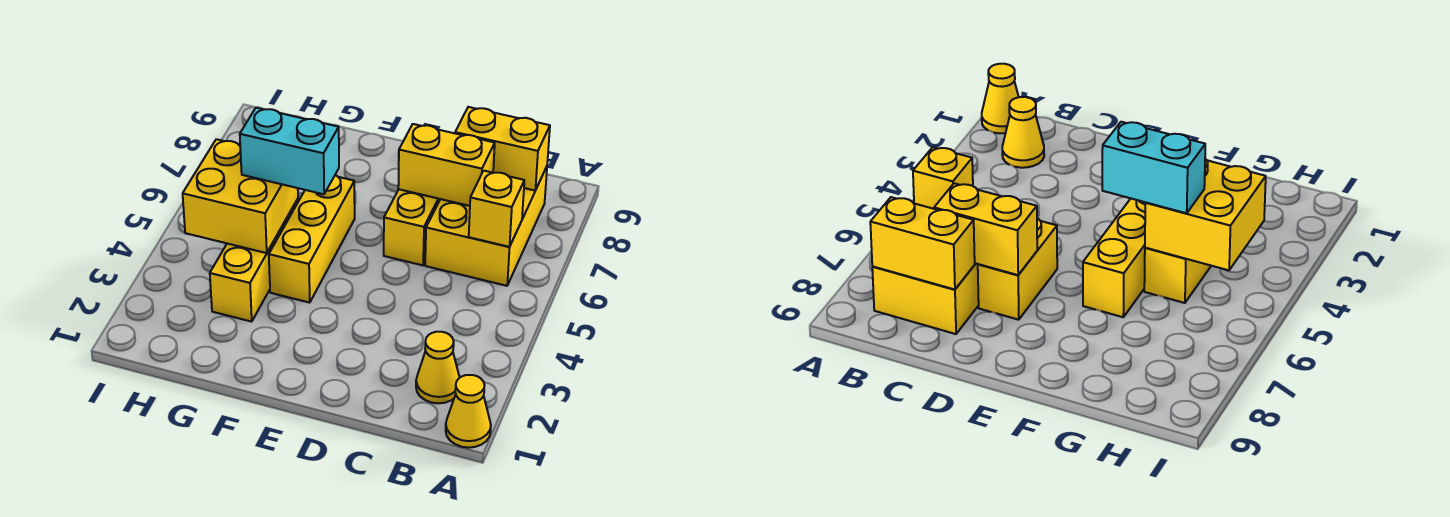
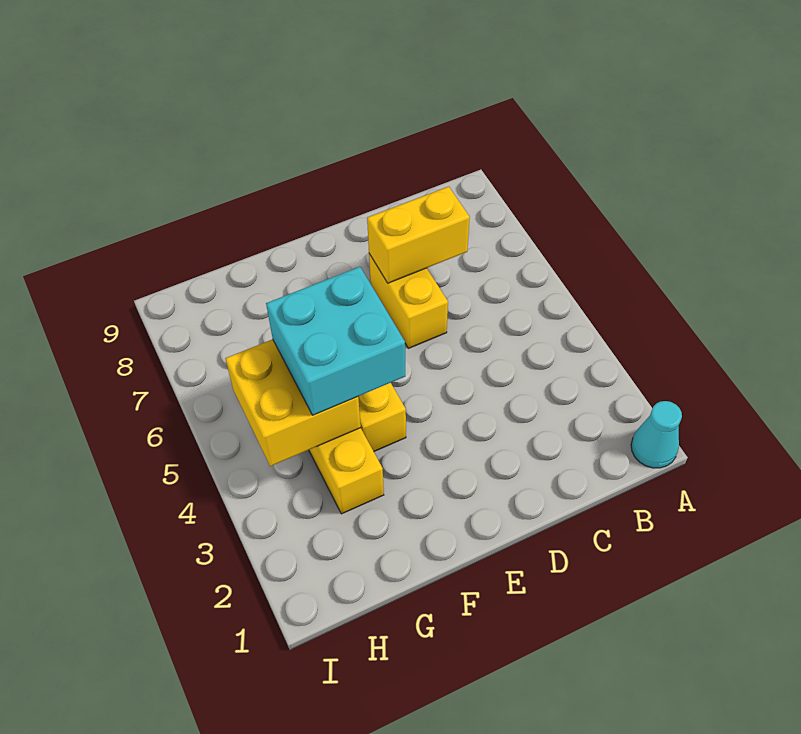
yellow cone A1 level 1 -> cyan cone A1 level 1
yellow cone B2 level 1 -> none
yellow brick B6:C8 level 1 -> none
yellow brick B6 level 2 -> none
yellow brick B8:C8 level 2 -> none
cyan brick F5:G5 level 3 -> cyan brick F4:G5 level 3

